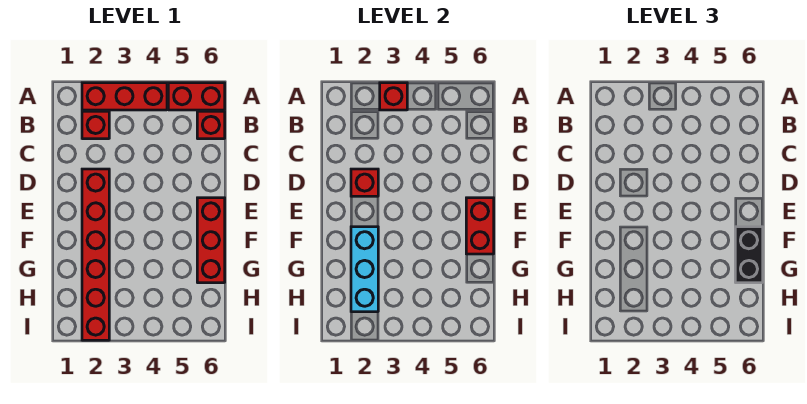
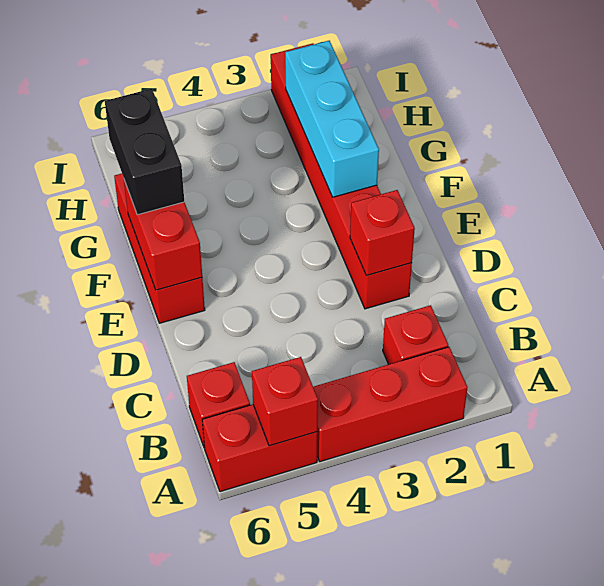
red brick A3 level 2 -> red brick A5 level 2

